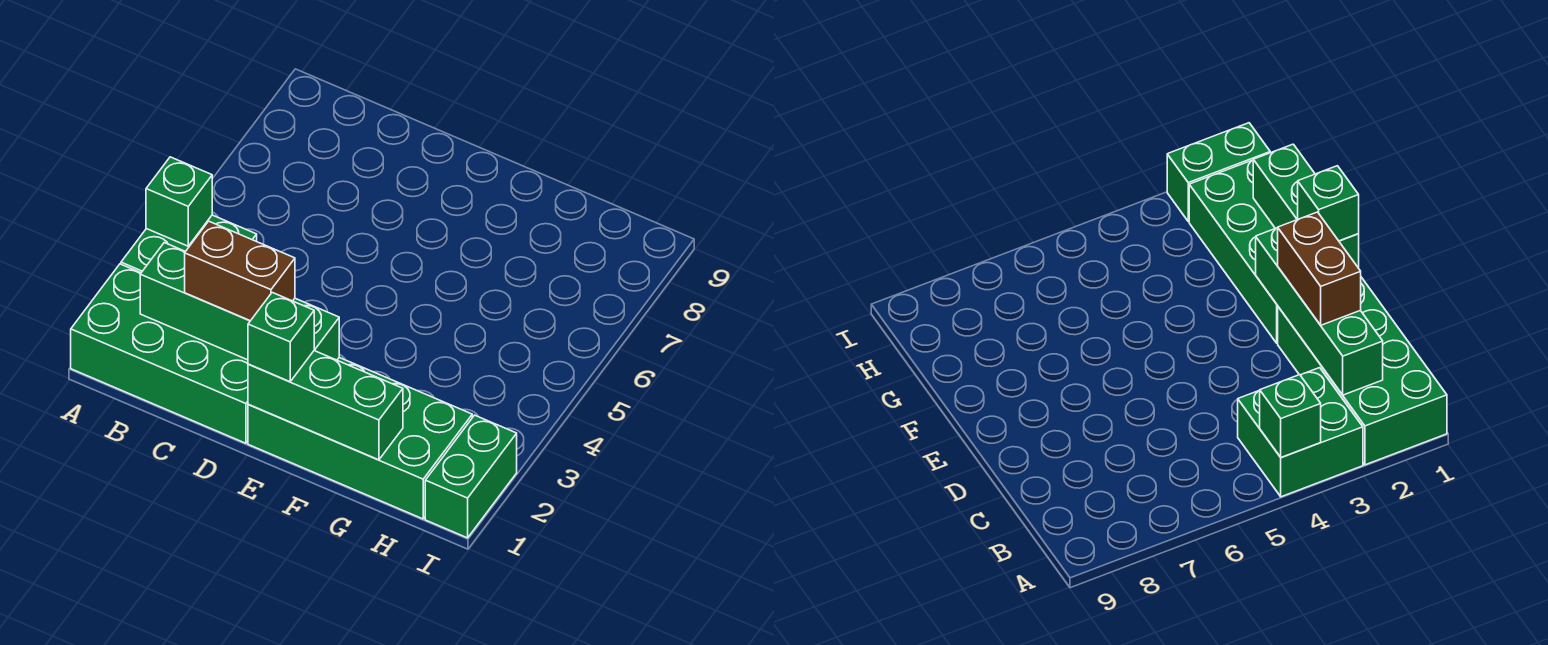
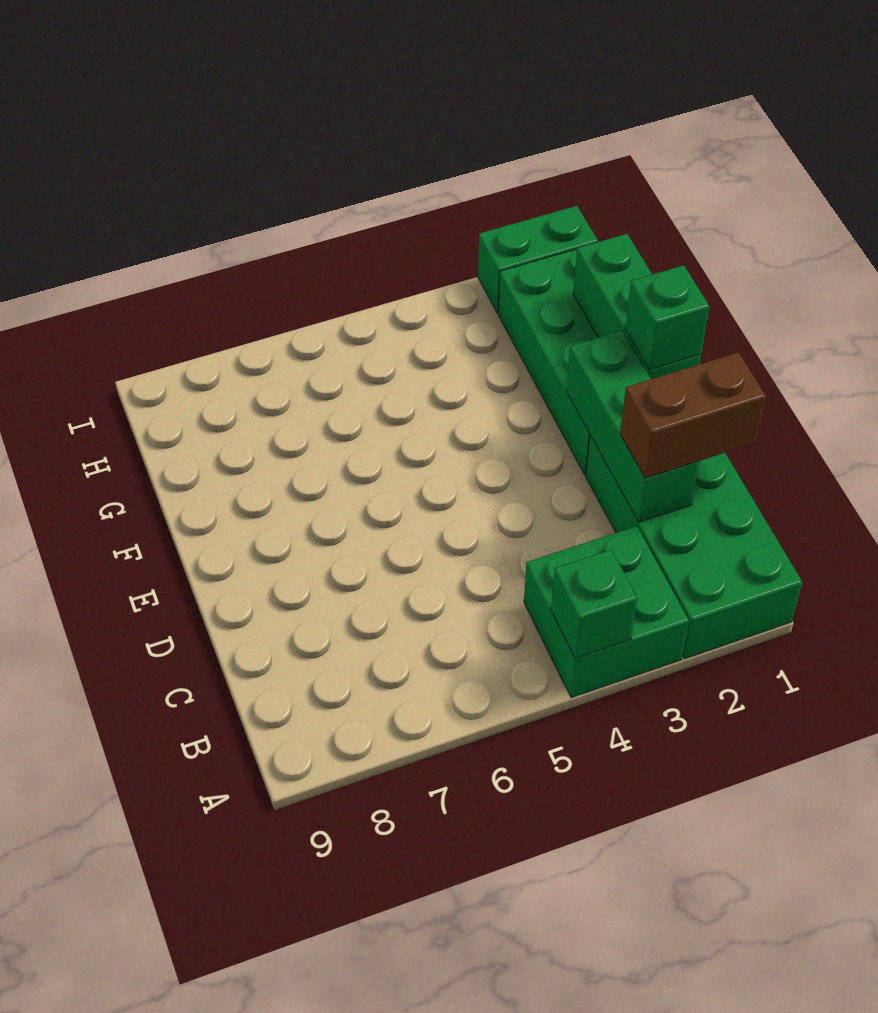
green brick B2:E2 level 2 -> green brick C2:E2 level 2
brown brick C2:D2 level 3 -> brown brick C1:C2 level 3

